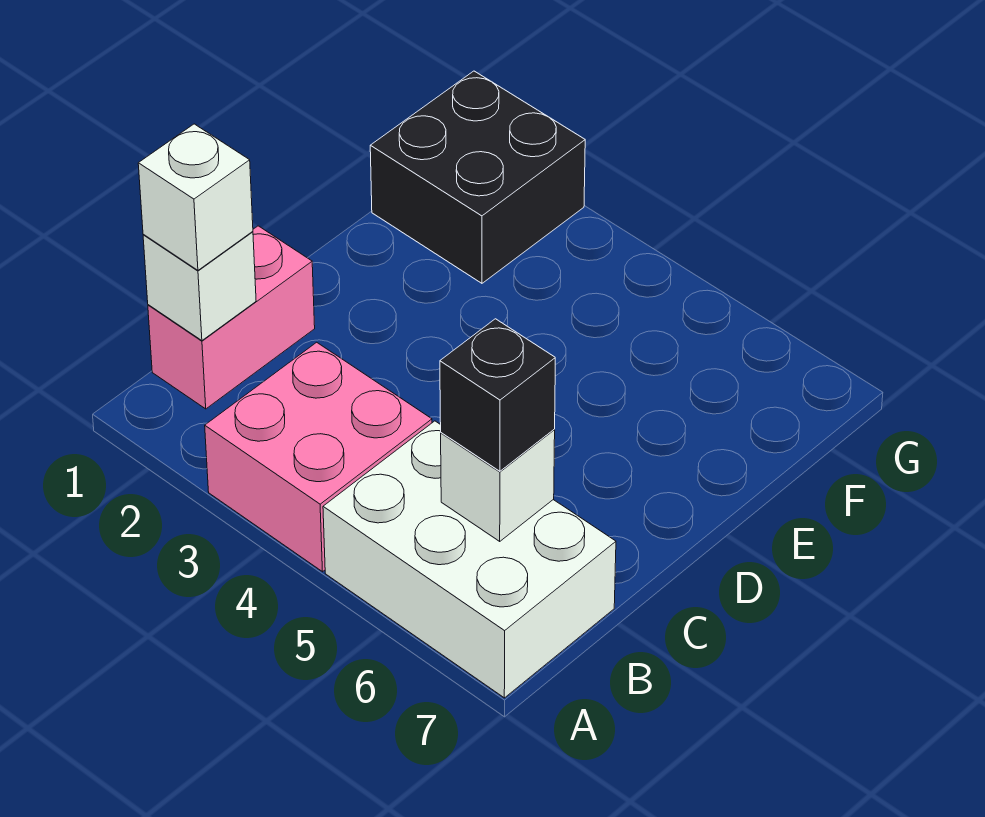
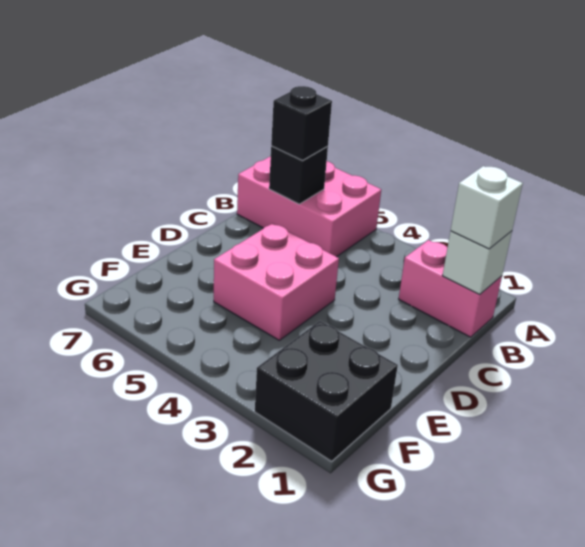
pink brick A3:B4 level 1 -> pink brick D4:E5 level 1
white brick A5:B7 level 1 -> pink brick A5:B7 level 1
pink brick B1:C1 level 1 -> pink brick B1:B2 level 1
white brick B6 level 2 -> black brick B6 level 2

